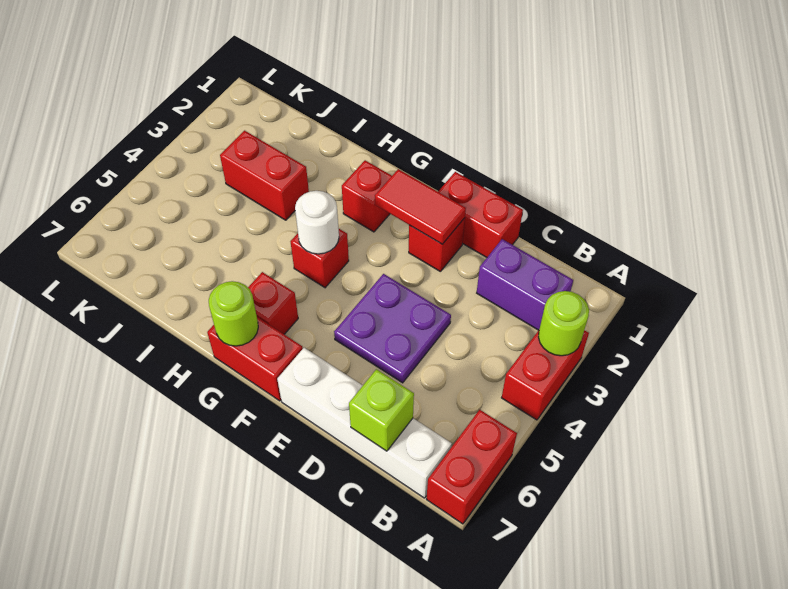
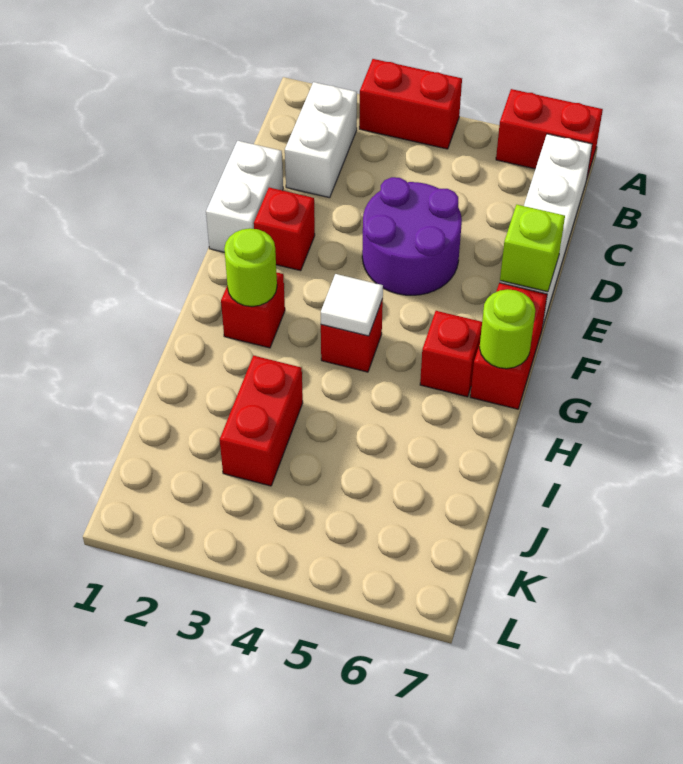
lime round brick A3 level 2 -> lime round brick G2 level 2
purple brick B2:C2 level 1 -> white brick B2:C2 level 1
lime brick C7 level 2 -> lime brick E7 level 2
red brick D1:E1 level 1 -> white brick D1:E1 level 1
purple plate D4:E5 level 1 -> purple round brick D4:E5 level 1
red tile E2:F2 level 2 -> none
white round brick G4 level 2 -> white tile G4 level 2

